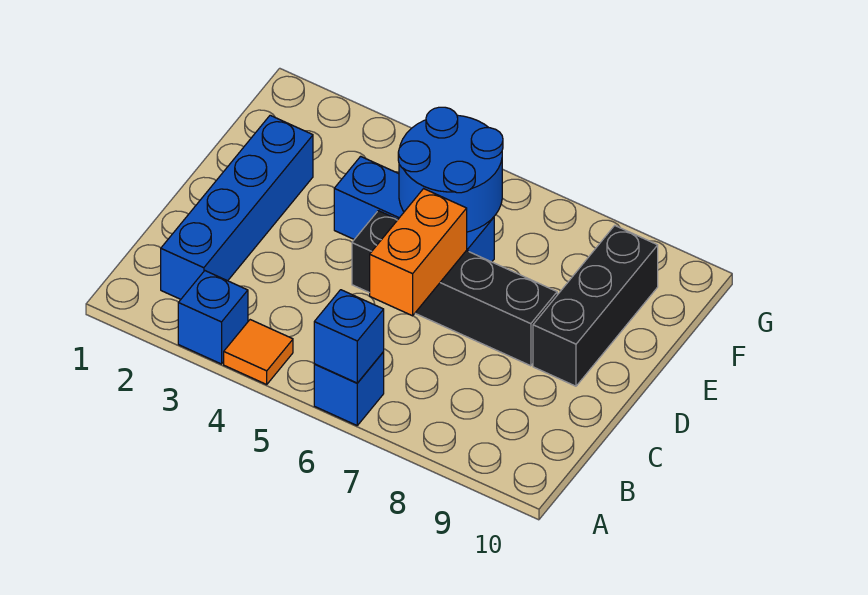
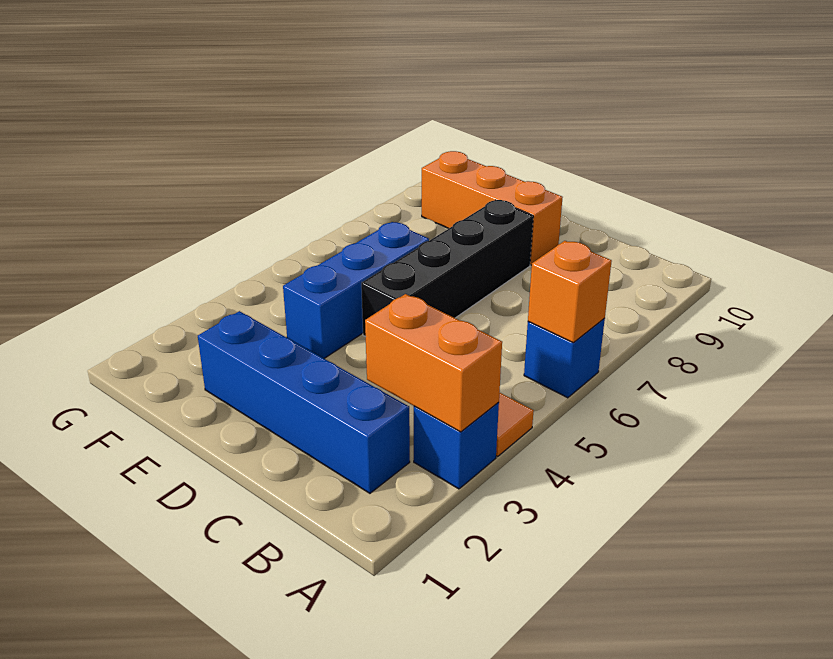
blue brick A6 level 2 -> orange brick A6 level 2
orange brick C6:D6 level 2 -> orange brick A3:B3 level 2
black brick D9:F9 level 1 -> orange brick D9:F9 level 1
blue round brick E5:F6 level 2 -> none

